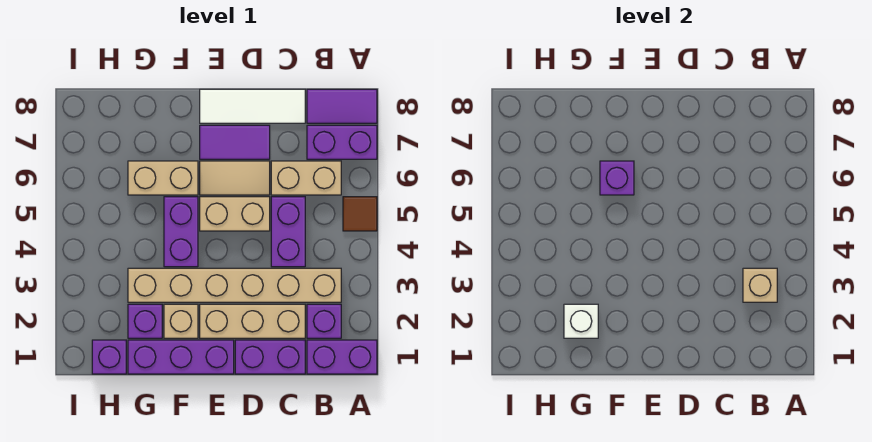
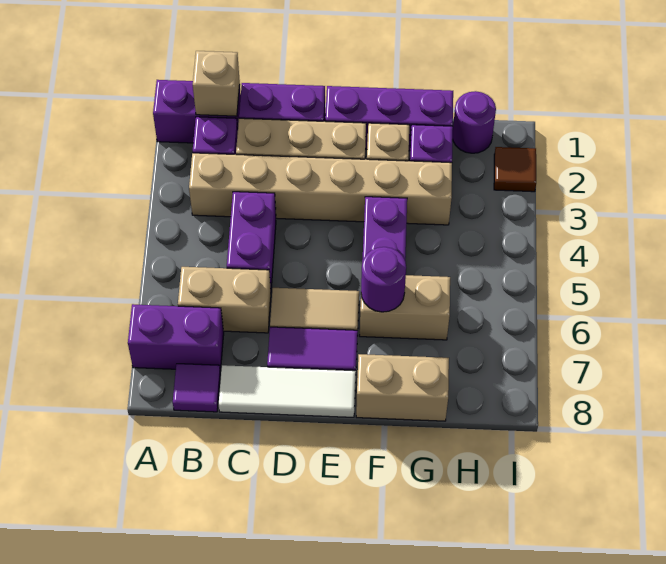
brown tile A5 level 1 -> brown tile I2 level 1
purple tile A8:B8 level 1 -> purple tile B8 level 1
tan brick B3 level 2 -> tan brick B1 level 2
tan brick D5:E5 level 1 -> tan brick F8:G8 level 1
purple brick F6 level 2 -> purple round brick F6 level 2
white brick G2 level 2 -> none
purple brick H1 level 1 -> purple round brick H1 level 1

